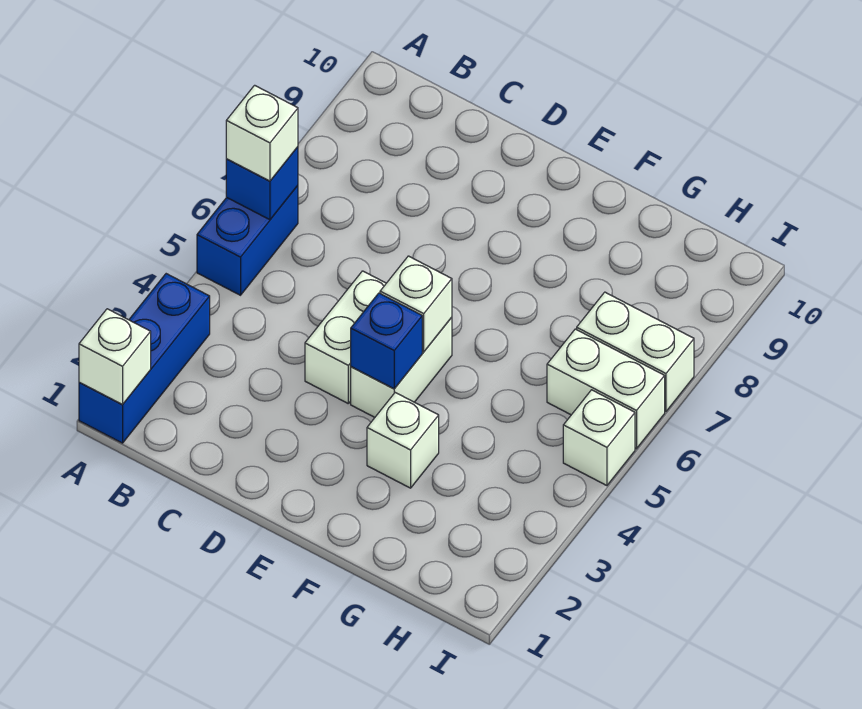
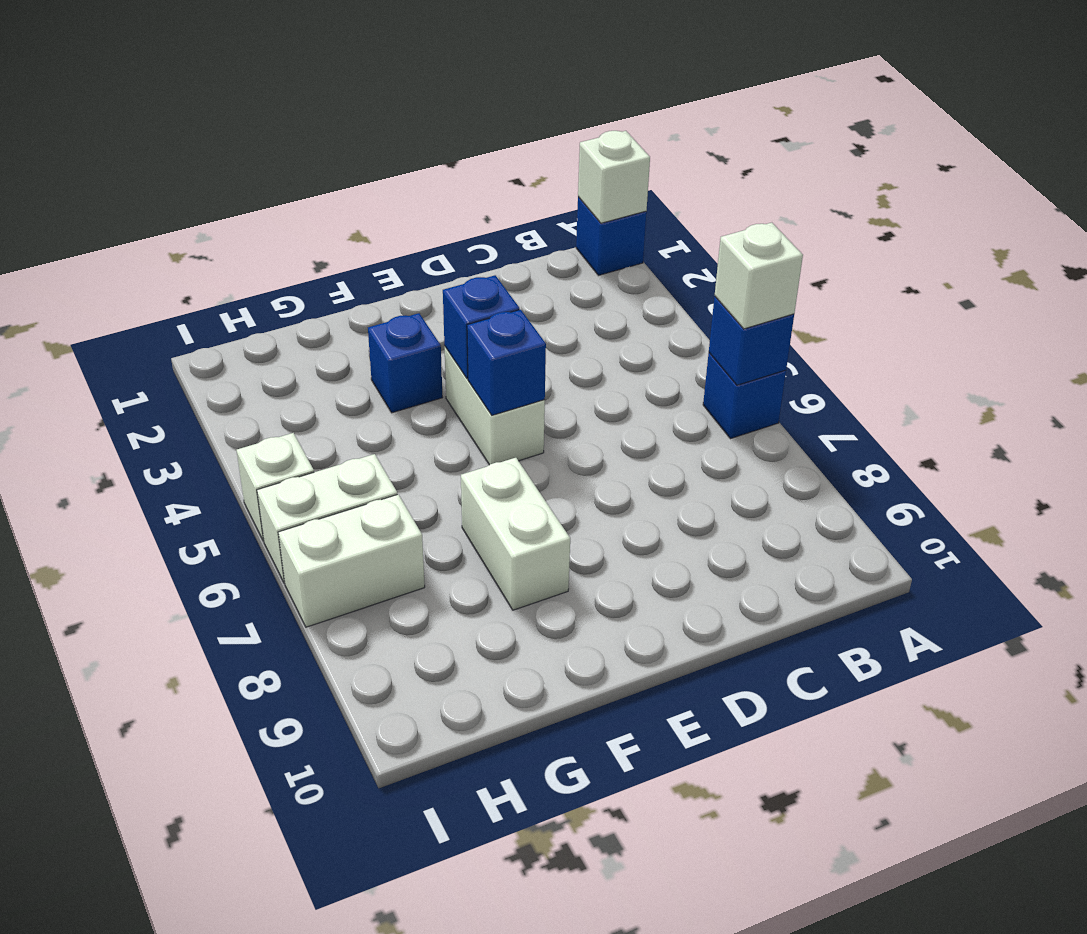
blue brick A1:A3 level 1 -> blue brick A1 level 1
blue brick A5:A6 level 1 -> blue brick A6 level 1
white brick D4:D5 level 1 -> white brick F7:F8 level 1
white brick E5 level 2 -> blue brick E5 level 2
white brick F3 level 1 -> blue brick F3 level 1

